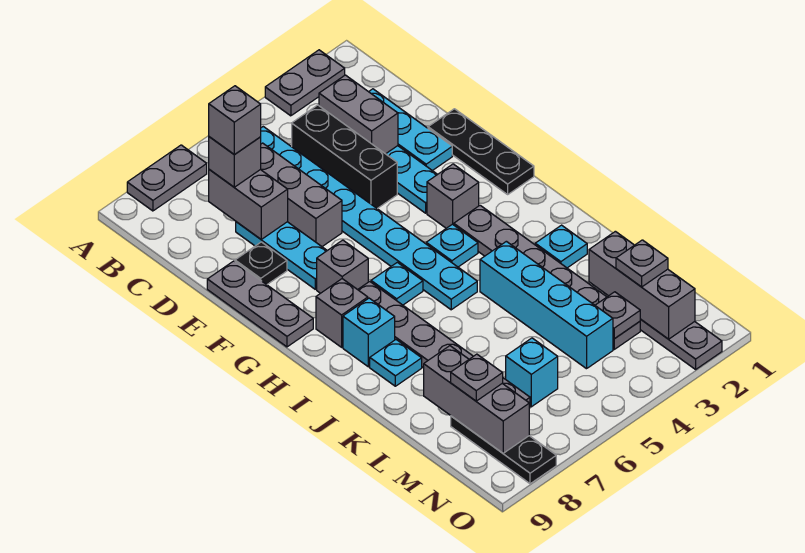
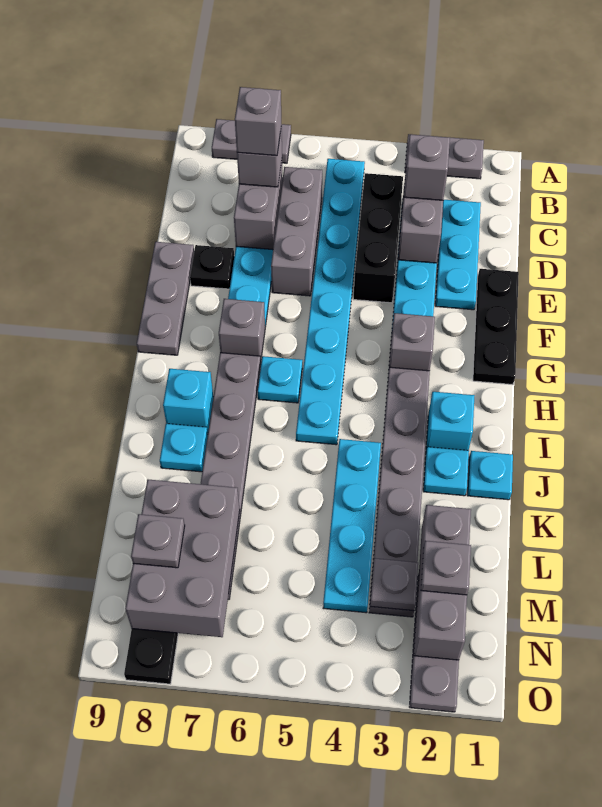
cyan plate H4 level 1 -> cyan plate J1 level 1
grey brick H8 level 1 -> grey brick C3 level 3
cyan brick J4:M4 level 1 -> cyan plate J4:M4 level 1
grey brick L8:N8 level 2 -> grey brick L7:N8 level 2
cyan brick M6 level 1 -> cyan brick I2 level 1

